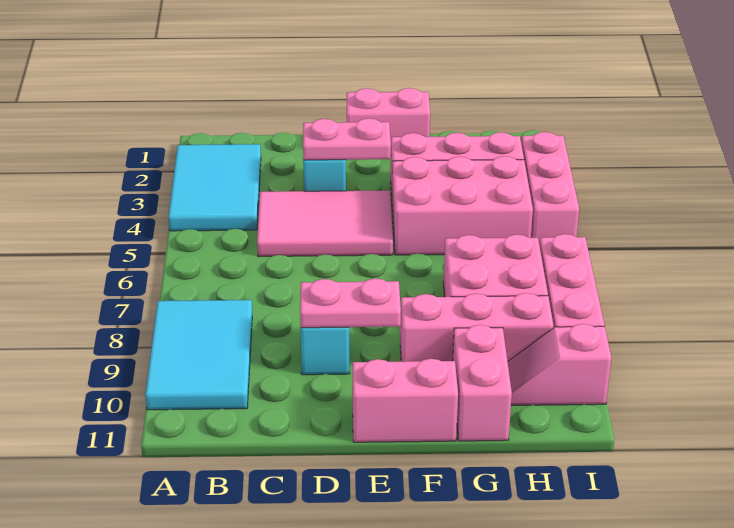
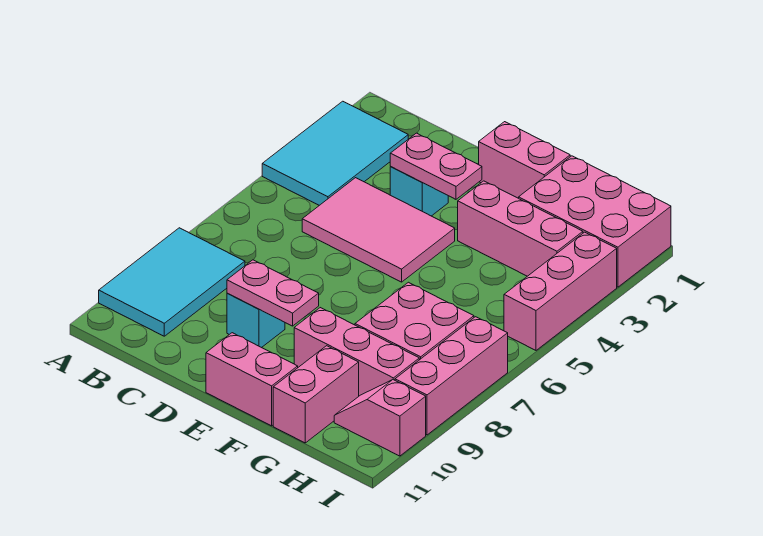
pink brick F4:H5 level 1 -> pink brick G1:I2 level 1

